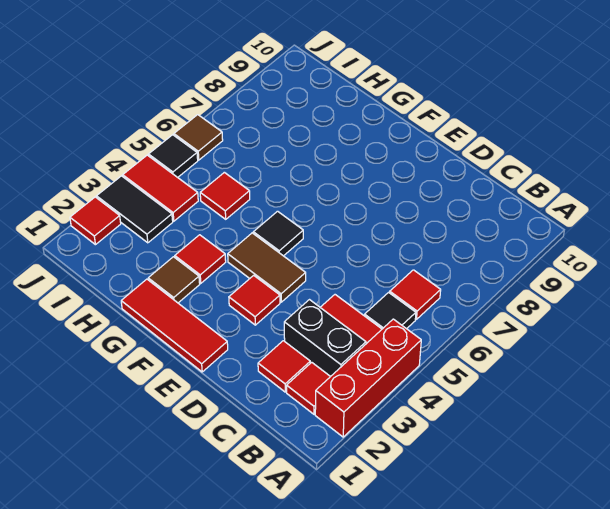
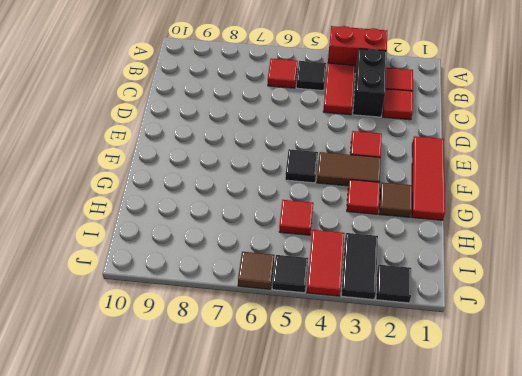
red brick A2:A4 level 1 -> red brick A3:A4 level 1
brown tile E4:F4 level 1 -> brown tile F3:F4 level 1
red tile J2 level 1 -> black tile J2 level 1

